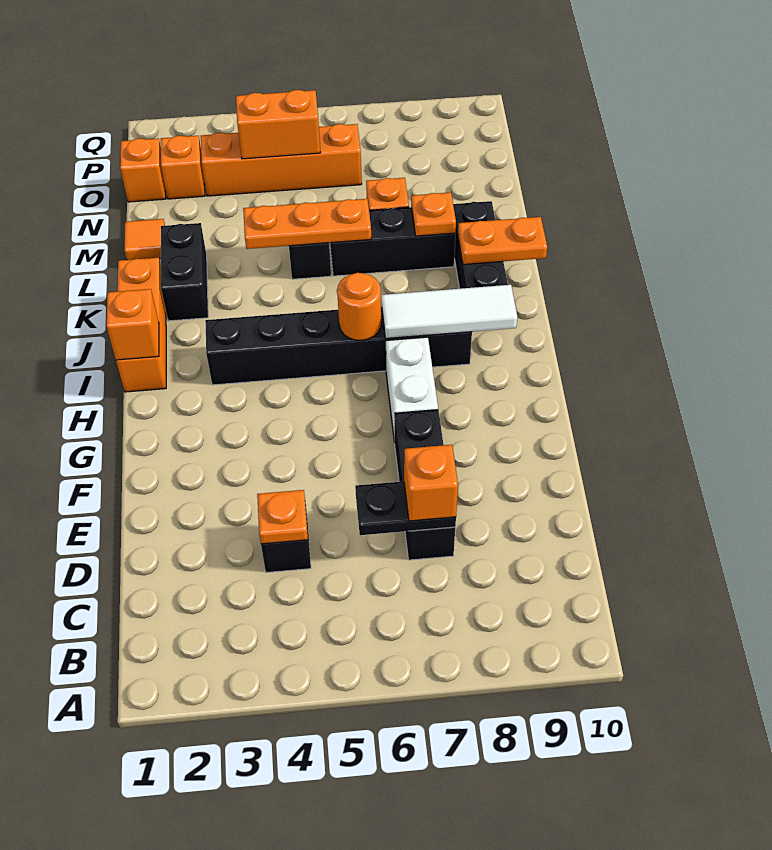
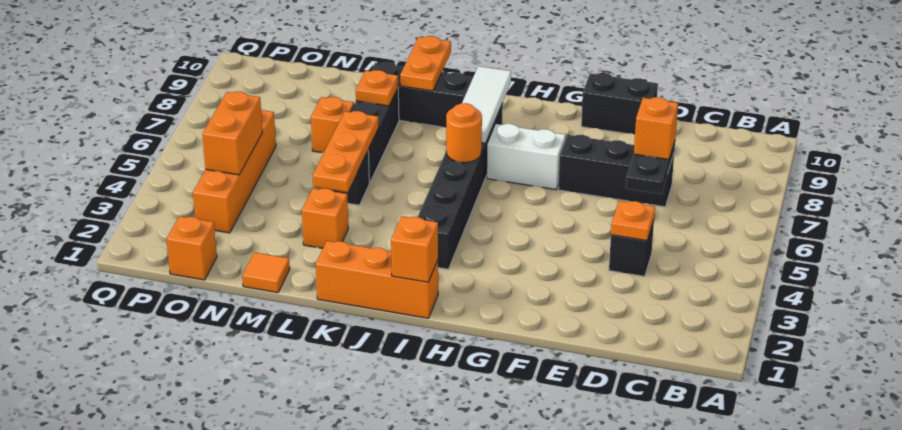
black brick K2:L2 level 1 -> black brick E10:F10 level 1
orange brick O2 level 1 -> orange brick L3 level 1

